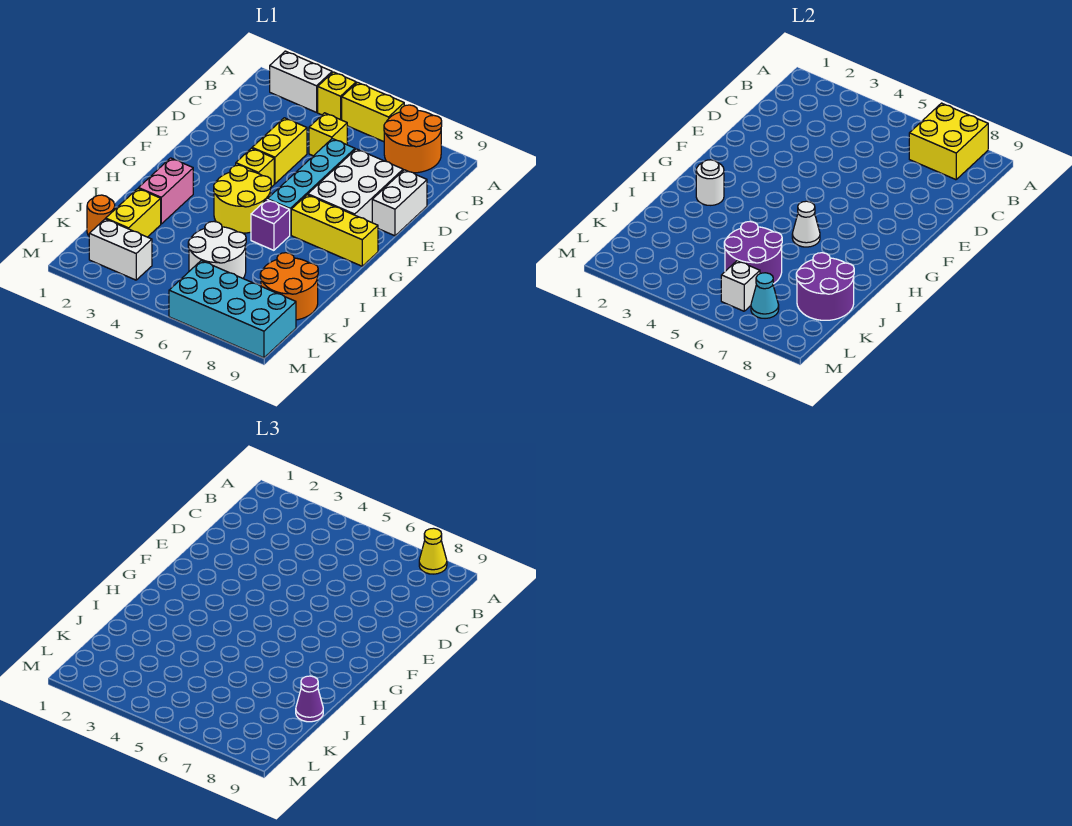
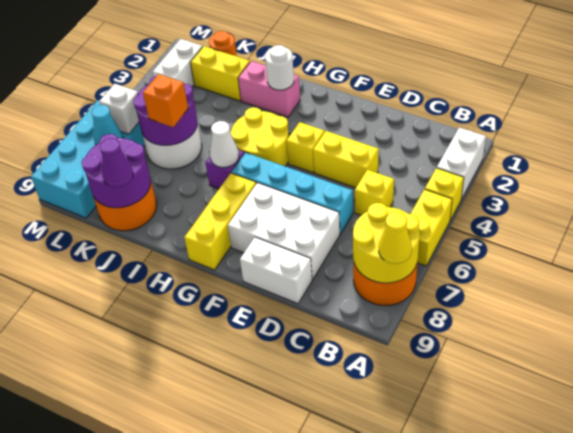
yellow brick A7:B8 level 2 -> yellow round brick A7:B8 level 2
none -> orange brick J6 level 3

